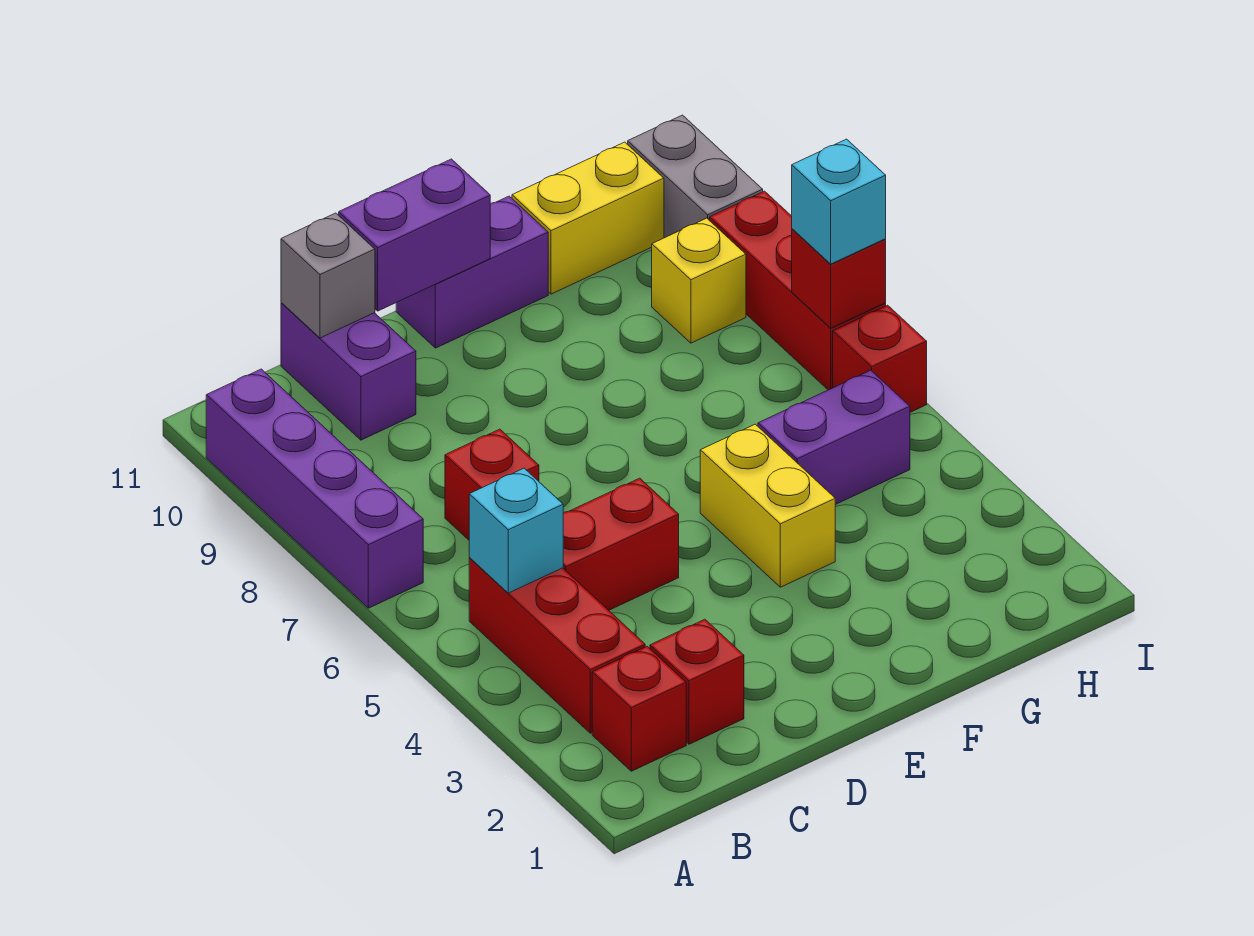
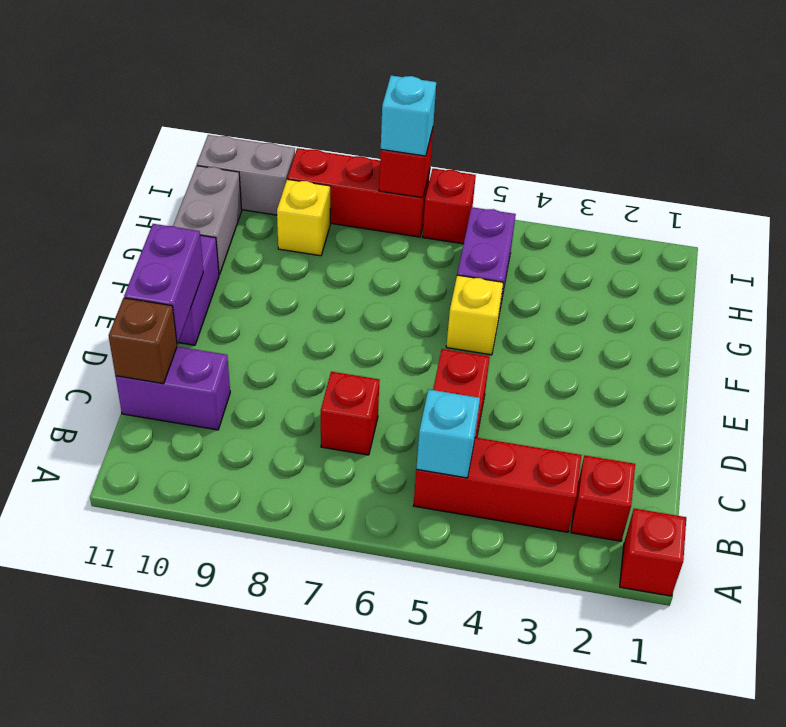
purple brick A7:A10 level 1 -> none
red brick C2 level 1 -> red brick A1 level 1
grey brick C11 level 2 -> brown brick C11 level 2
yellow brick F4:F5 level 1 -> yellow brick F5 level 1
yellow brick G11:H11 level 1 -> grey brick G11:H11 level 1

